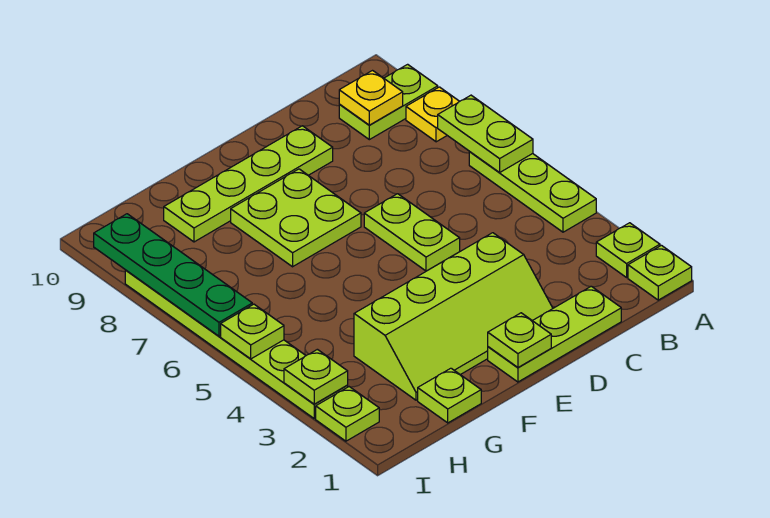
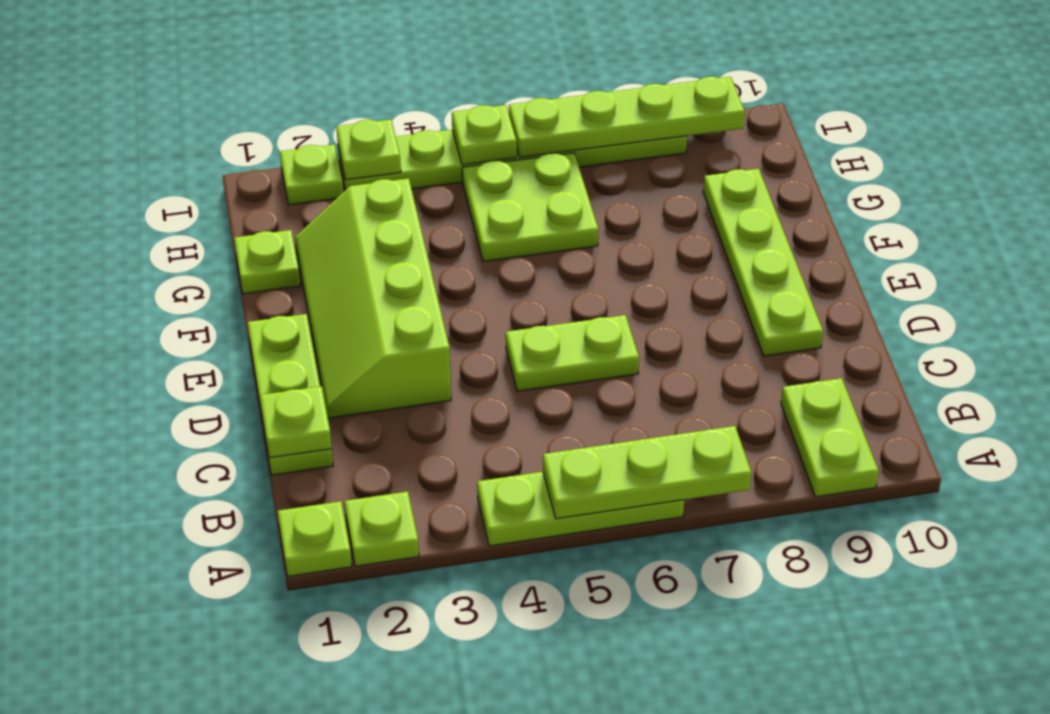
lime plate A6:A7 level 2 -> lime plate A5:A7 level 2
yellow plate A8 level 1 -> none
yellow plate B9 level 2 -> none
lime plate E1 level 2 -> lime plate C1 level 2
lime plate E7:F8 level 1 -> lime plate G5:H6 level 1
green plate I6:I9 level 2 -> lime plate I6:I9 level 2

